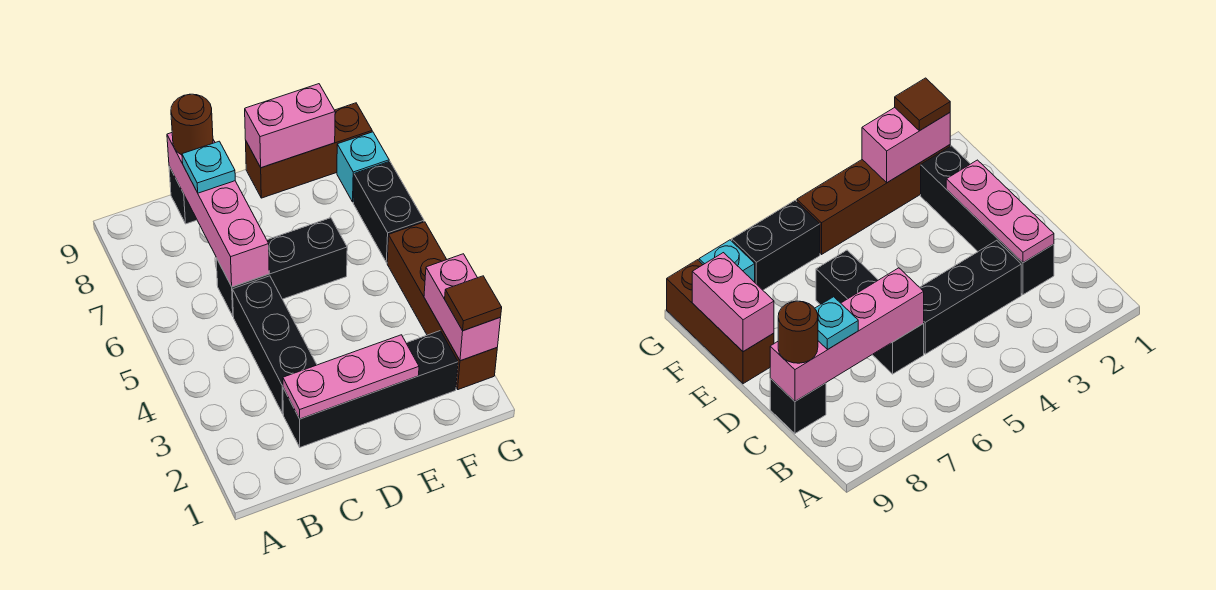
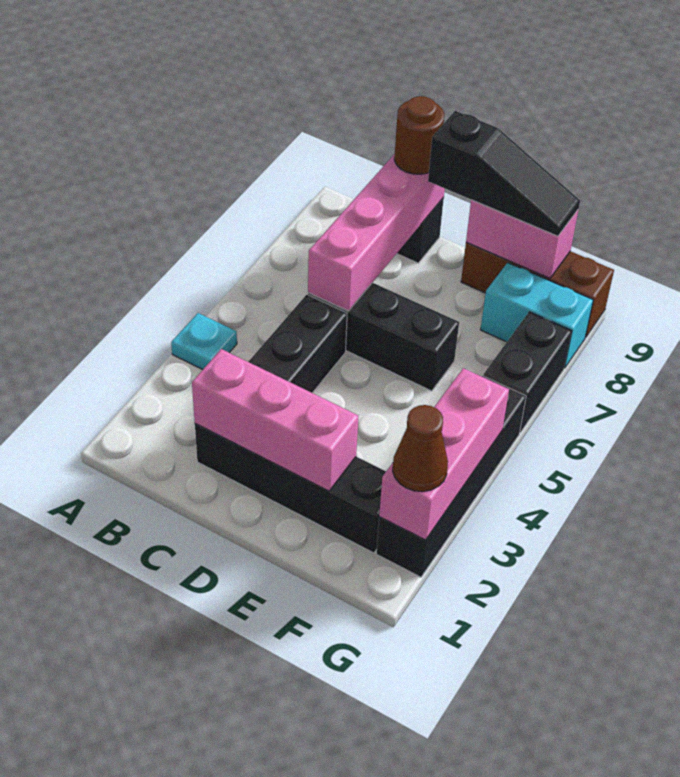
pink plate C2:E2 level 2 -> pink brick C2:E2 level 2
cyan plate C8 level 3 -> cyan plate A4 level 1
none -> black slope D9:F9 level 3 top D
brown brick G2:G5 level 1 -> black brick G2:G5 level 1
pink brick G2:G3 level 2 -> pink brick G2:G4 level 2
brown tile G2 level 3 -> brown cone G2 level 3
cyan brick G8 level 1 -> cyan brick F8:G8 level 1

